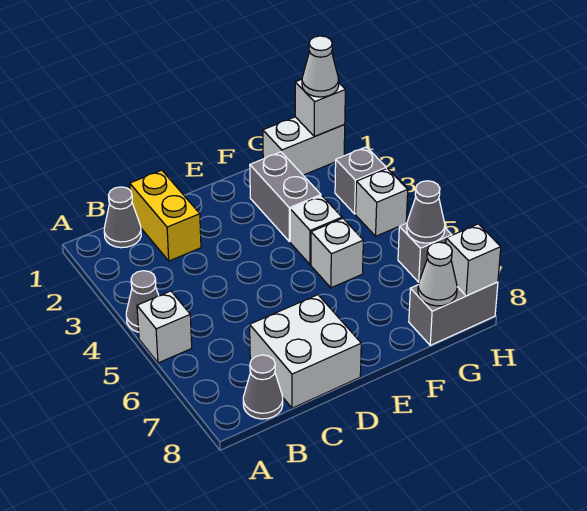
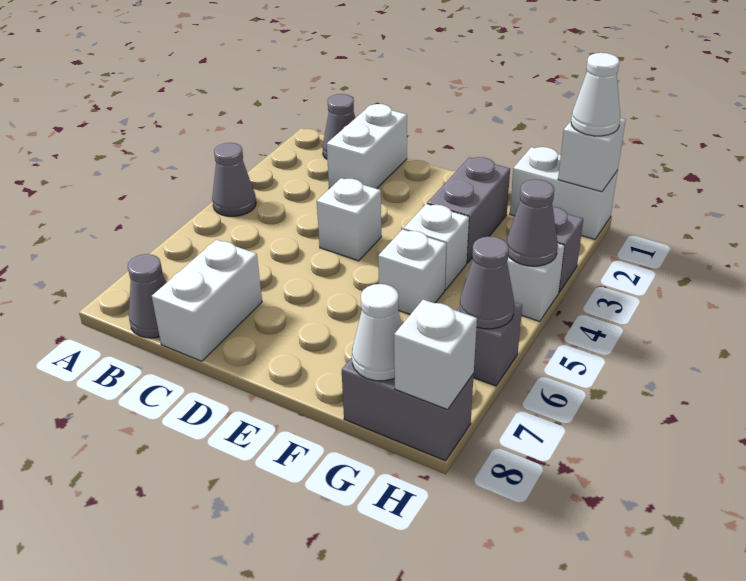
white brick A5 level 1 -> white brick D4 level 1
yellow brick C1:C2 level 1 -> white brick C1:C2 level 1
white brick C7:D8 level 1 -> white brick C7:C8 level 1
none -> grey cone H4 level 2

